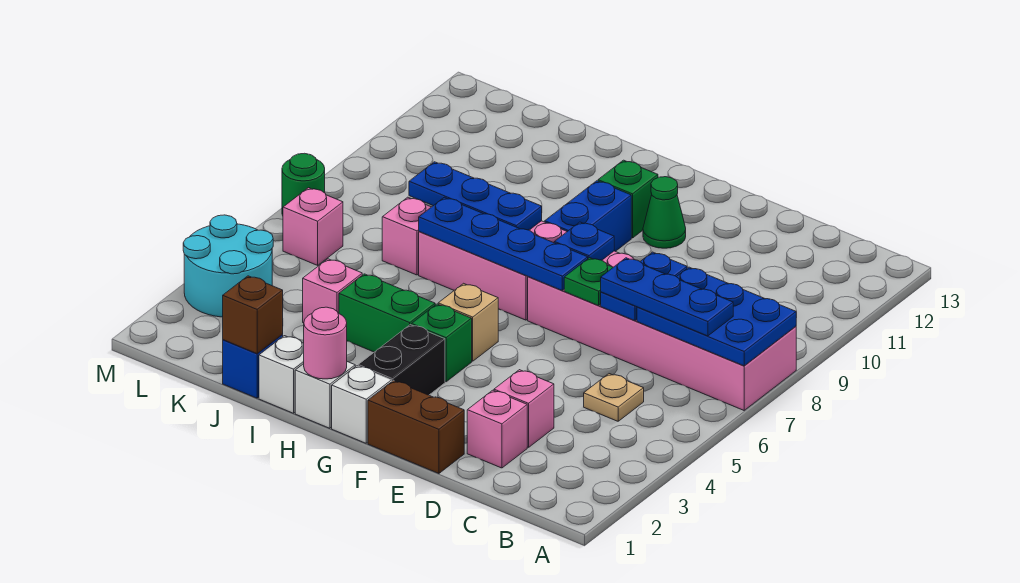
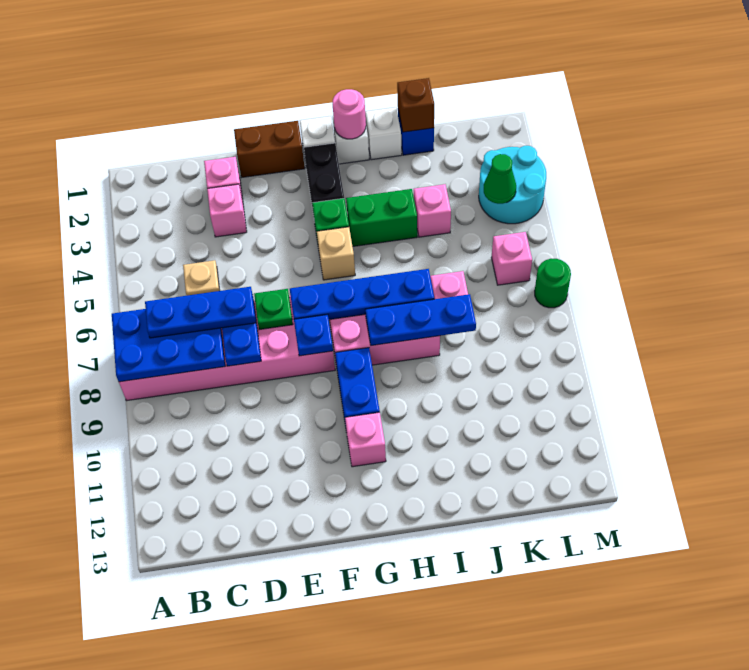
green cone F11 level 1 -> green cone L4 level 2
green brick G11 level 1 -> pink brick G11 level 1

